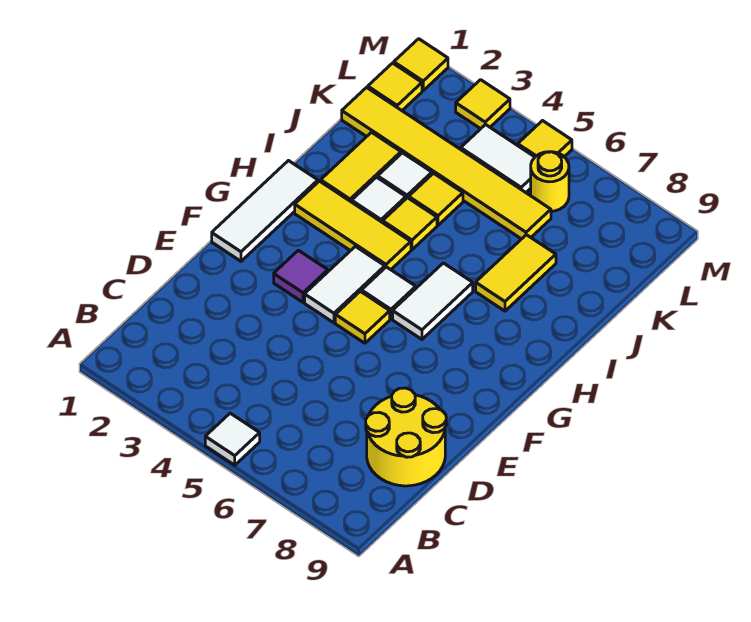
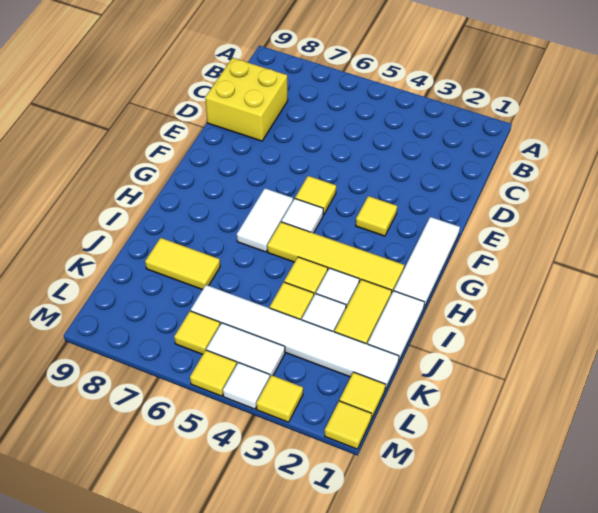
white tile A5 level 1 -> white tile M4 level 1
yellow round brick C8:D9 level 1 -> yellow brick C8:D9 level 1
purple tile F3 level 1 -> yellow tile F3 level 1
white tile F4:G4 level 1 -> white tile I1:J1 level 1
yellow tile H2:H4 level 1 -> yellow tile H2:H5 level 1
yellow tile I7:J7 level 1 -> yellow tile J7:J8 level 1
yellow tile K1:K6 level 1 -> white tile K1:K6 level 1
yellow round brick L6 level 1 -> yellow tile L6 level 1

